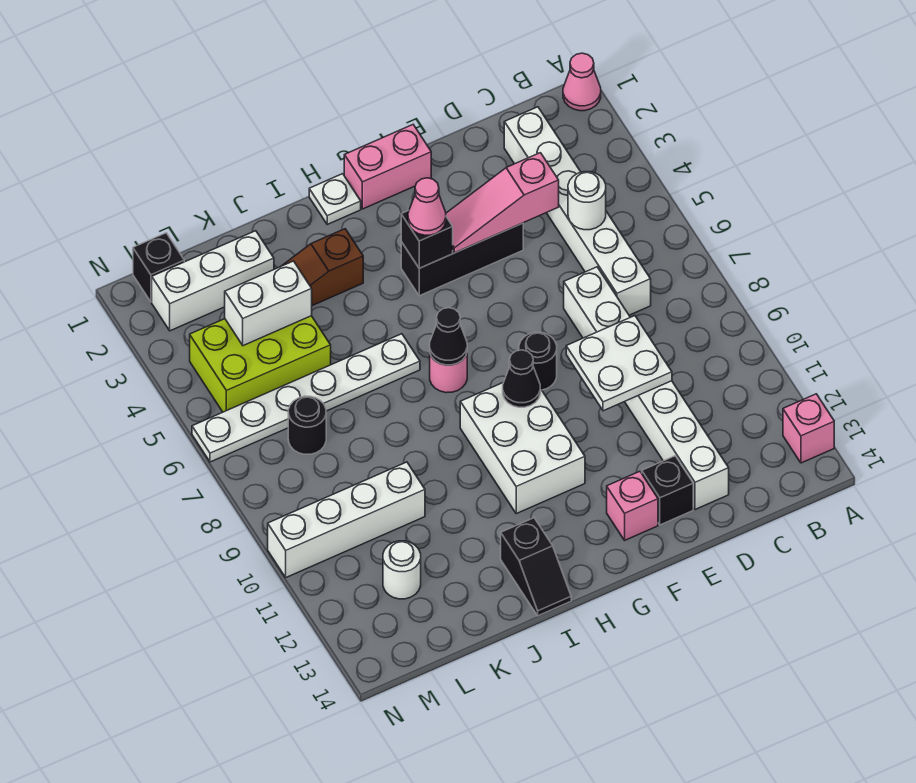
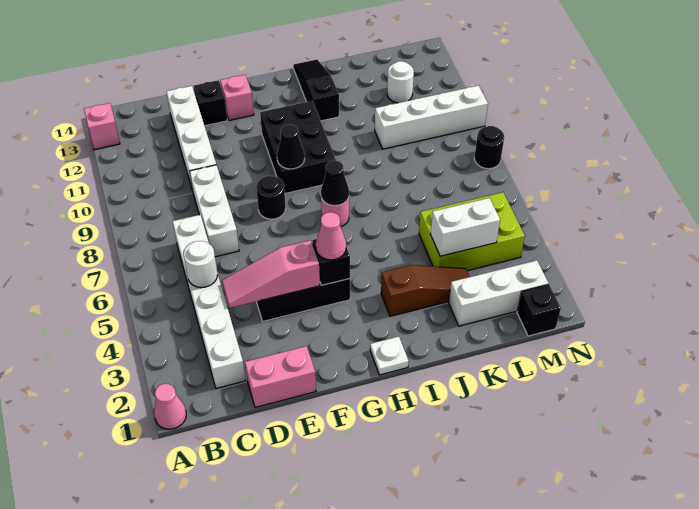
pink slope D4:F4 level 2 top D -> pink slope D4:F4 level 2 top F
white plate D9:E10 level 2 -> none
pink brick F1:G1 level 1 -> pink brick D1:E1 level 1
white brick G9:H11 level 1 -> black brick G9:H11 level 1
white plate I6:N6 level 1 -> none
black slope I13:I14 level 1 top 13 -> black slope I12:I14 level 1 top 12
black round brick L7 level 1 -> black round brick N8 level 1

